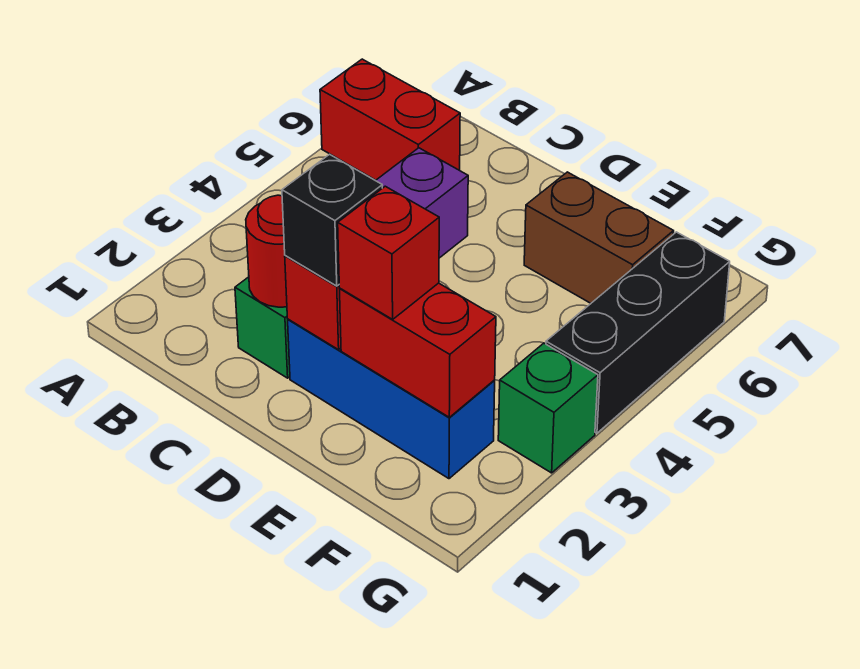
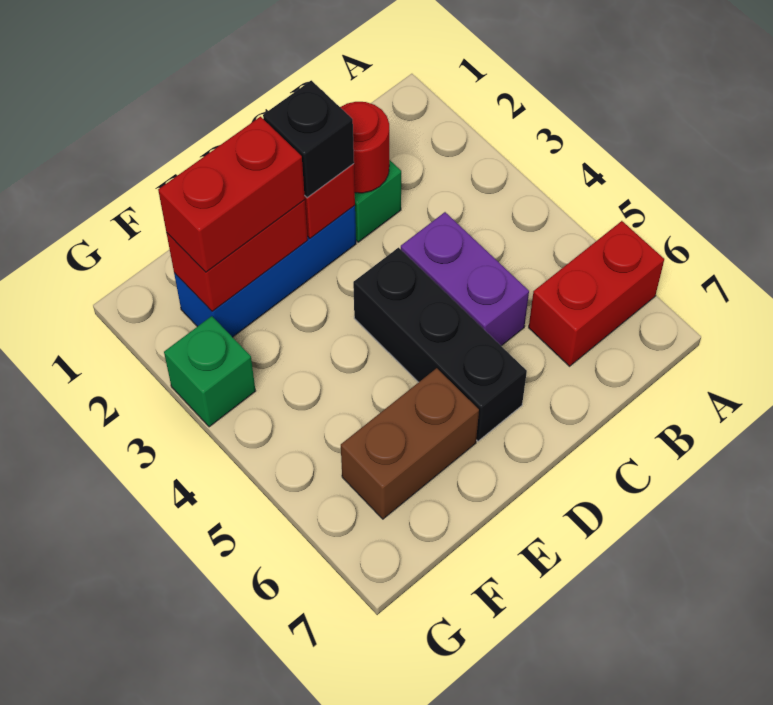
red brick E2 level 3 -> red brick E2:F2 level 3
black brick G4:G6 level 1 -> black brick D4:D6 level 1

